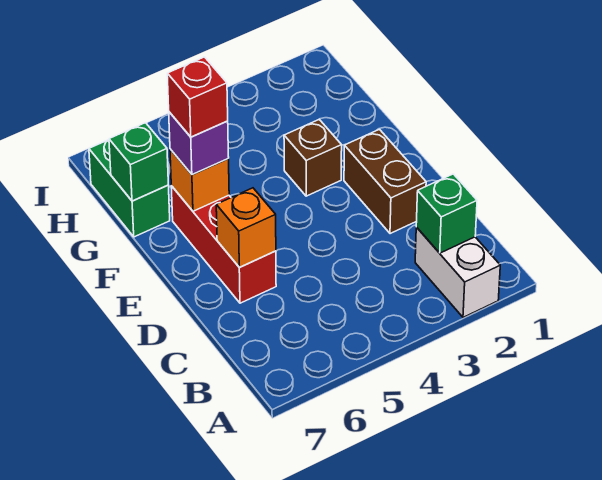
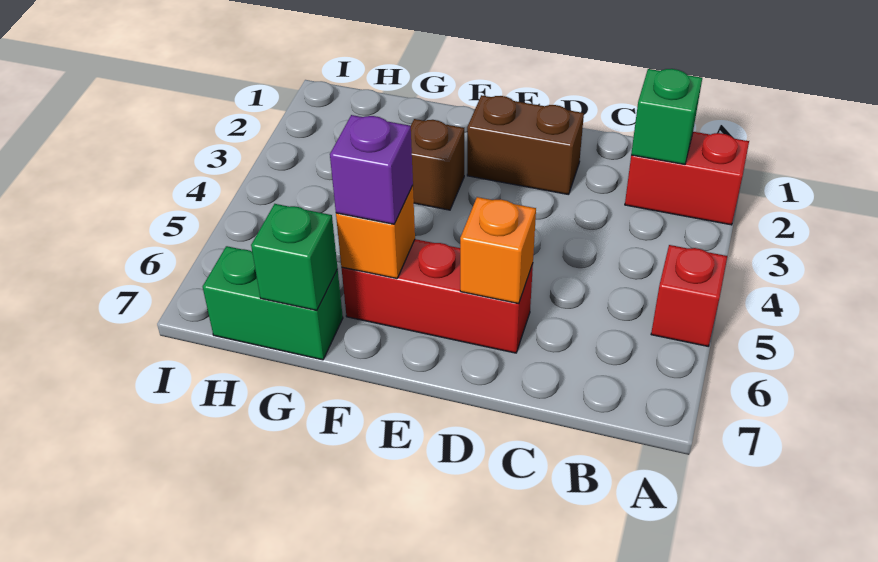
white brick A2:B2 level 1 -> red brick A2:B2 level 1
red brick F6 level 4 -> red brick A5 level 1

